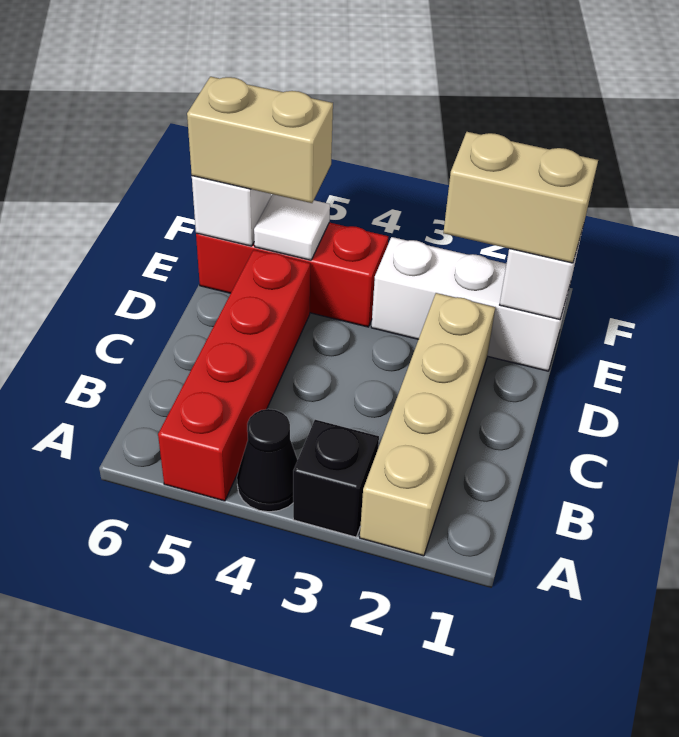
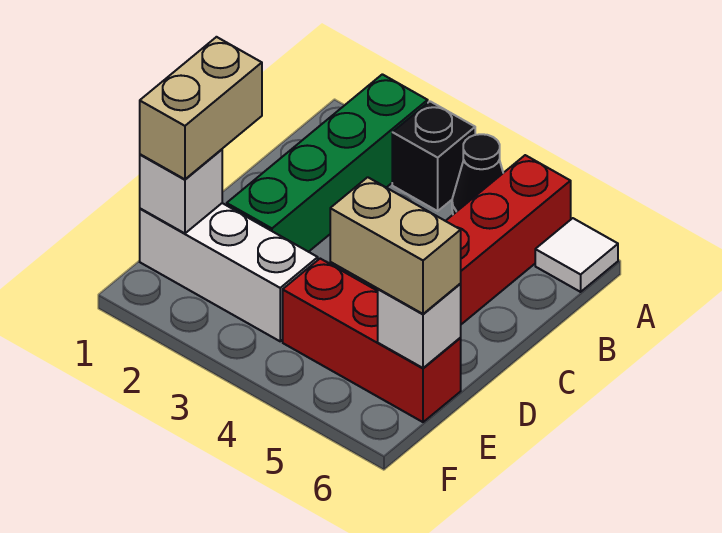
tan brick A2:D2 level 1 -> green brick A2:D2 level 1
tan brick E1:E2 level 3 -> tan brick D1:E1 level 3
white tile E5 level 2 -> white tile A6 level 1

